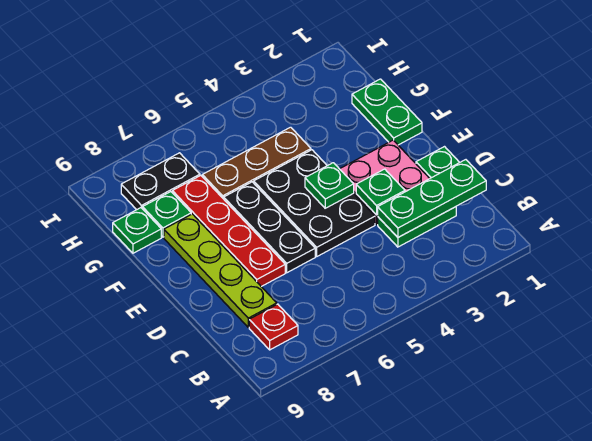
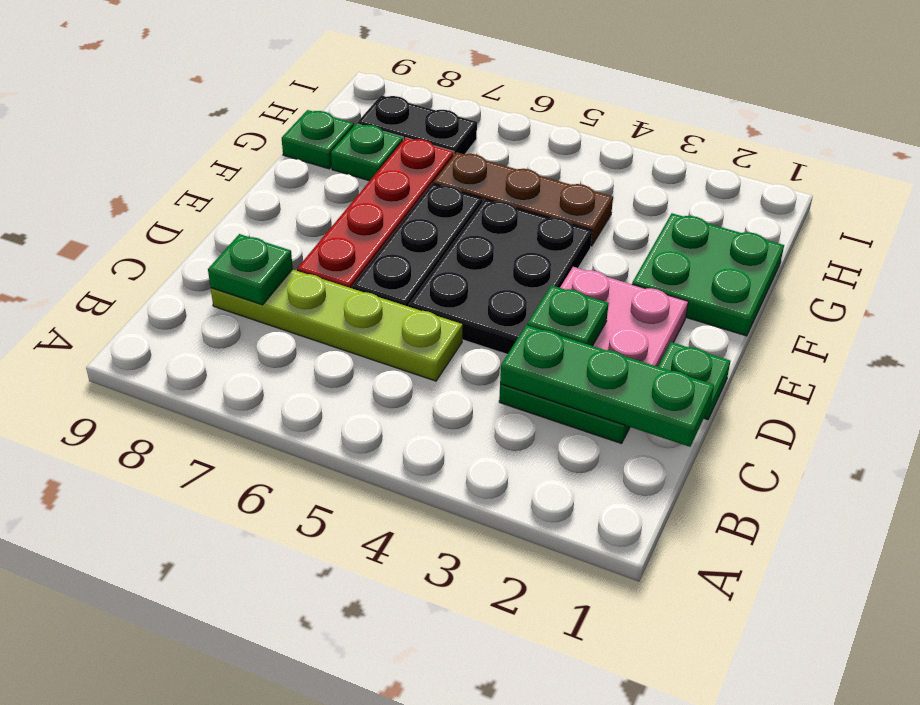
red plate B8 level 1 -> none
lime plate C8:F8 level 1 -> lime plate C5:C8 level 1
green plate E4 level 2 -> green plate C8 level 2
green plate F1:G1 level 1 -> green plate F1:G2 level 1

